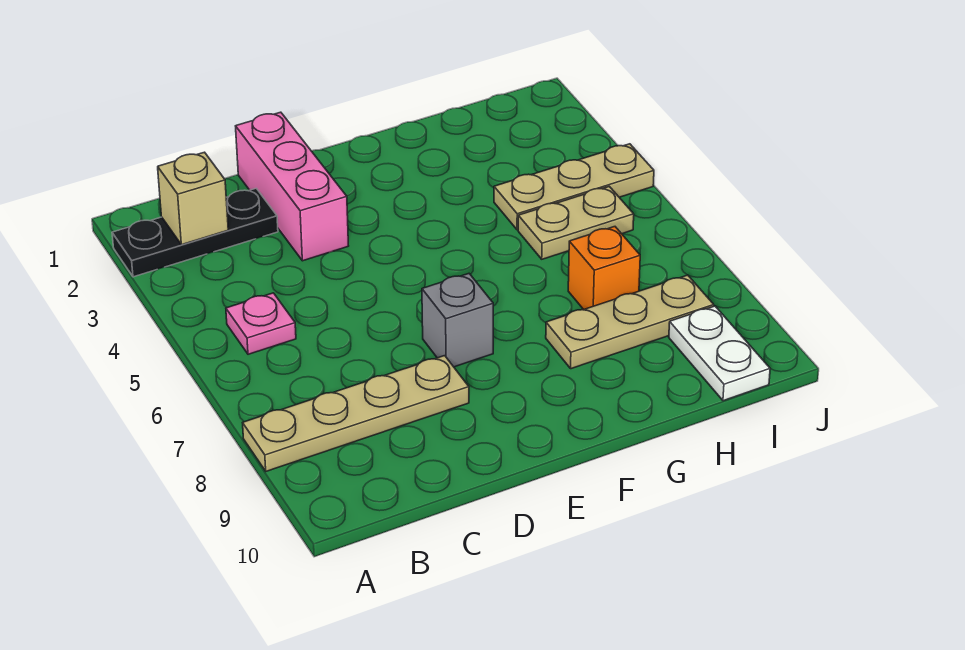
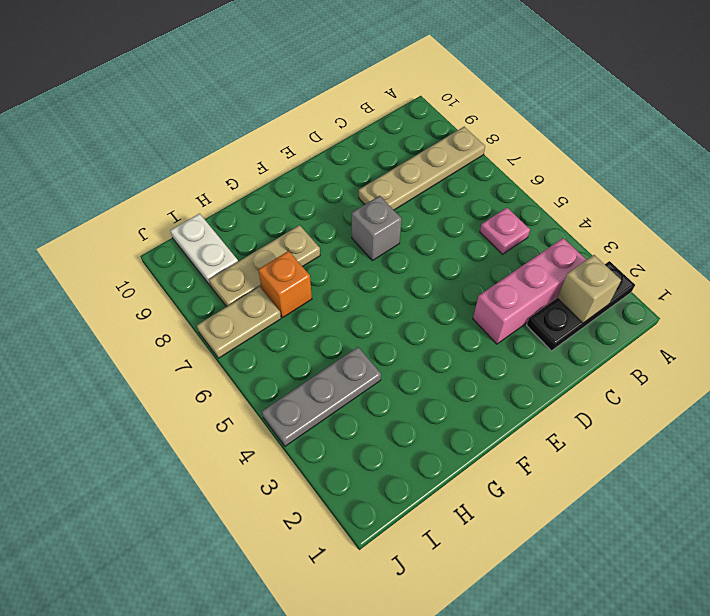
pink brick D1:D3 level 1 -> pink brick B3:D3 level 1
tan plate H4:J4 level 1 -> grey plate H4:J4 level 1
tan plate H5:I5 level 1 -> tan plate I7:J7 level 1

